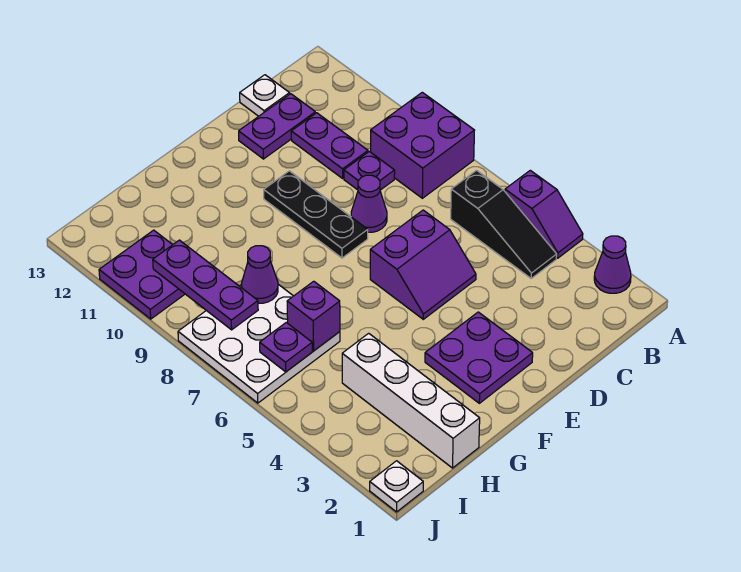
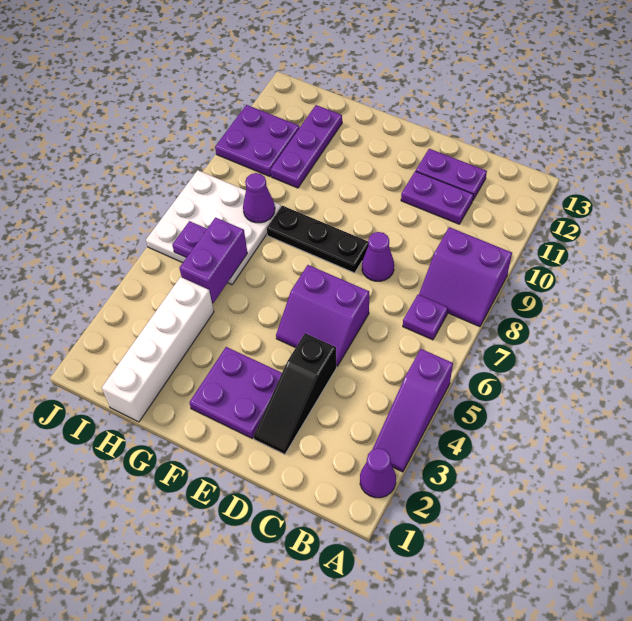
purple slope A4:A5 level 1 top 5 -> purple slope A3:A5 level 1 top 5
purple brick A8:B9 level 1 -> purple slope A8:B9 level 1 top 9
black slope B4:B6 level 1 top 6 -> black slope D2:D4 level 1 top 4
purple plate C9 level 1 -> purple plate B7 level 1
purple plate C10:C11 level 1 -> purple plate C11:D11 level 1
white plate C13 level 1 -> none
black plate E8:E10 level 1 -> black plate E8:G8 level 1
purple brick H6 level 2 -> purple brick H5:H6 level 2
purple plate I8:I10 level 2 -> purple plate H10:H12 level 1
white plate J1 level 1 -> none

